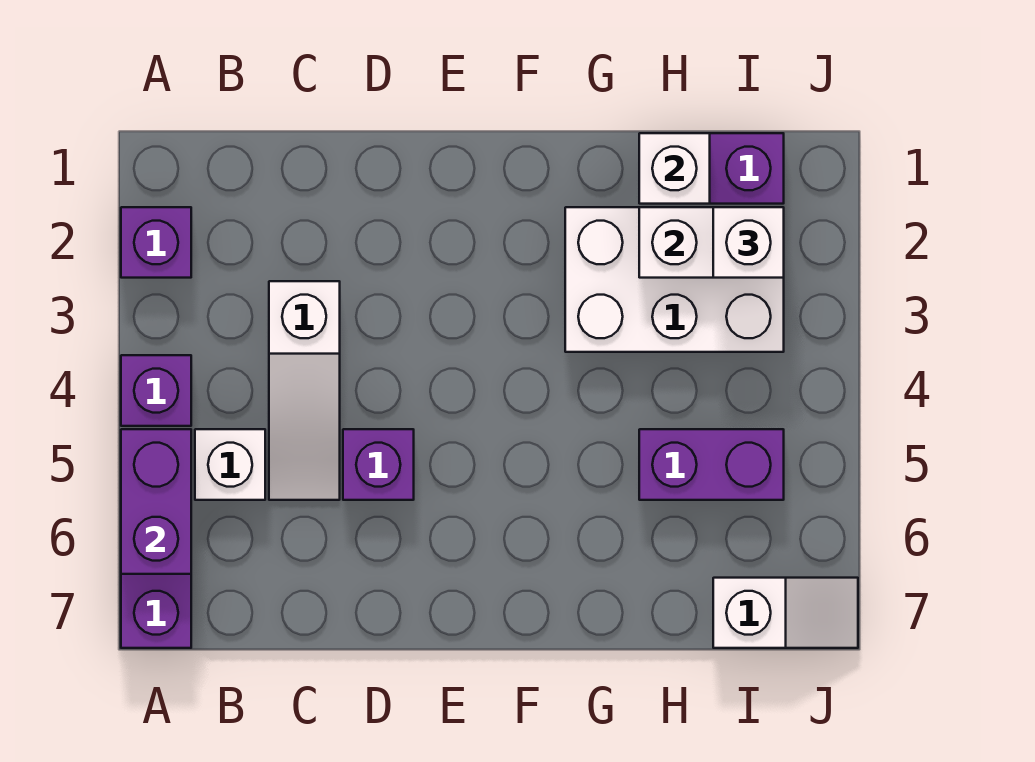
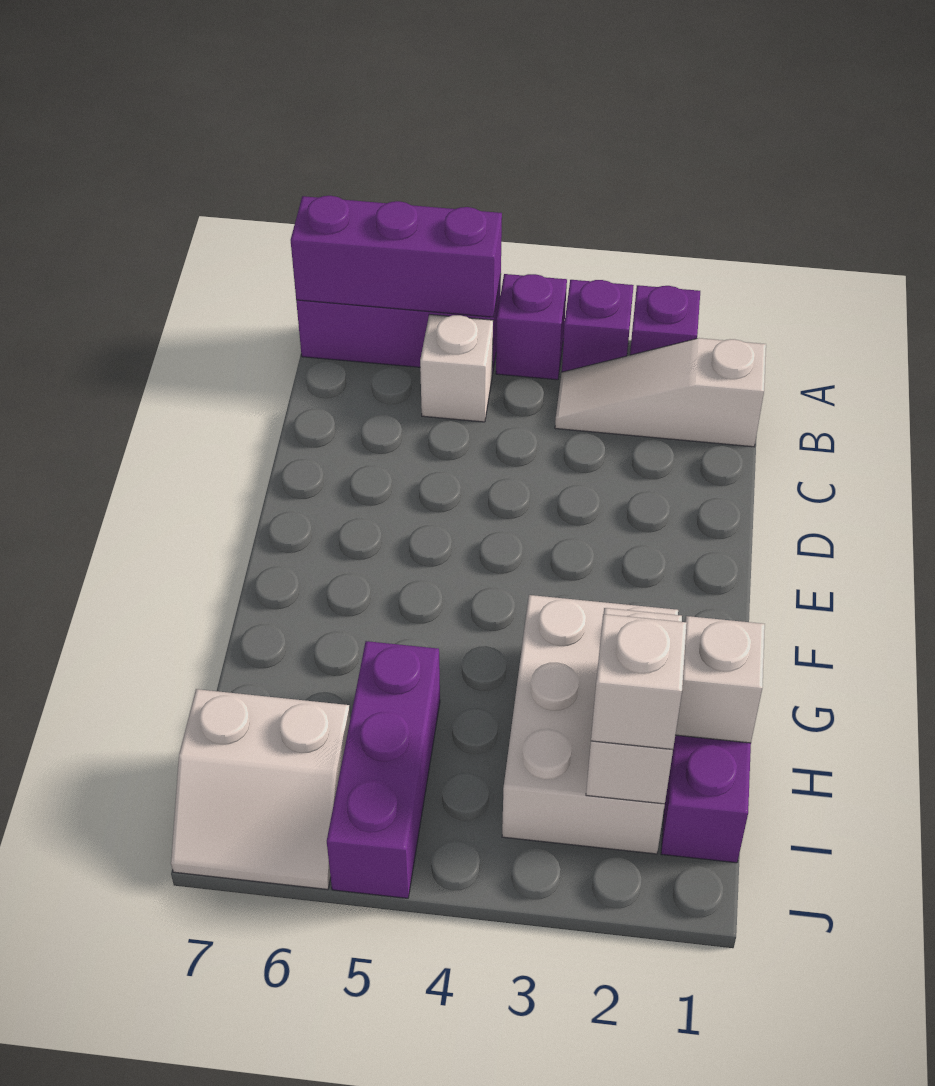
purple brick A5:A6 level 2 -> purple brick A5:A7 level 2
white slope C3:C5 level 1 top 3 -> white slope B1:B3 level 1 top 1
purple brick D5 level 1 -> purple brick A3 level 1
purple brick H5:I5 level 1 -> purple brick H5:J5 level 1
white slope I7:J7 level 1 top I -> white slope I6:J7 level 1 top I

